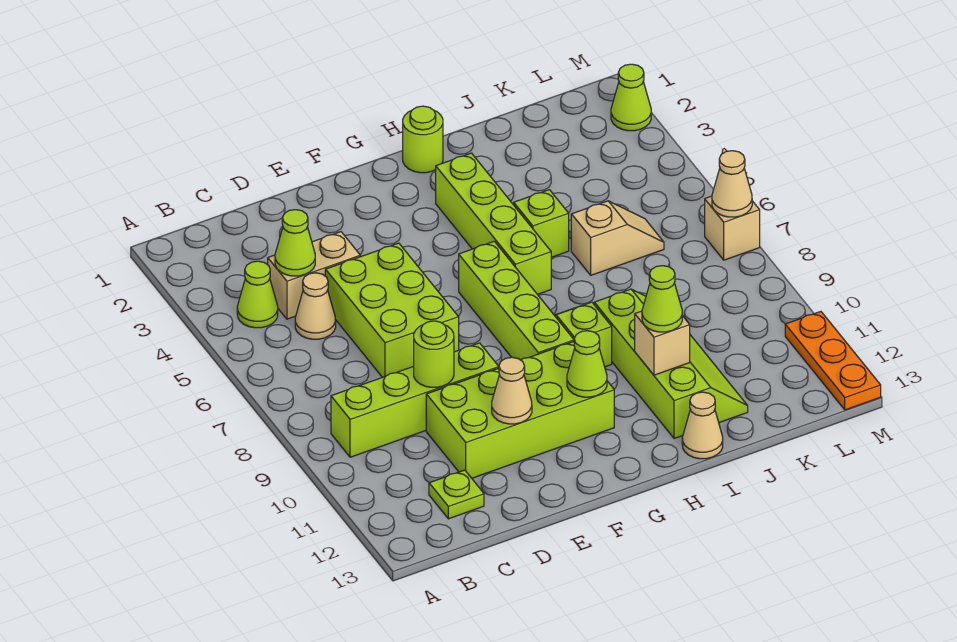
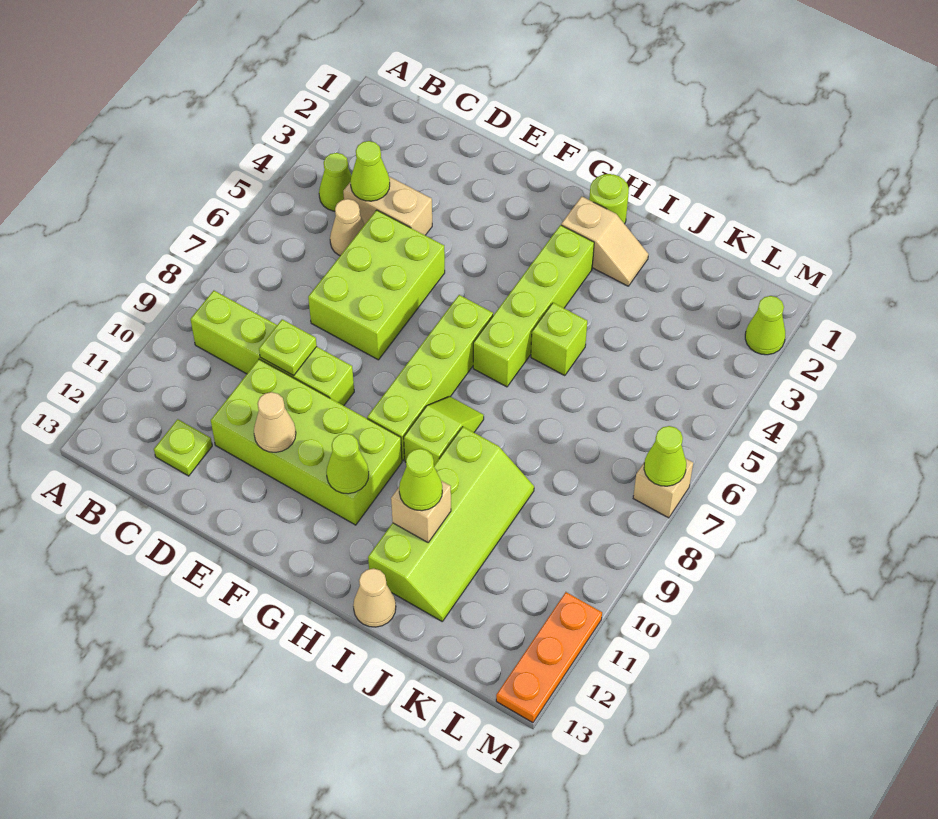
lime round brick D9 level 2 -> lime plate D9 level 2
tan slope J6:K6 level 1 top J -> tan slope H2:I2 level 1 top H
tan cone M7 level 2 -> lime cone M7 level 2

